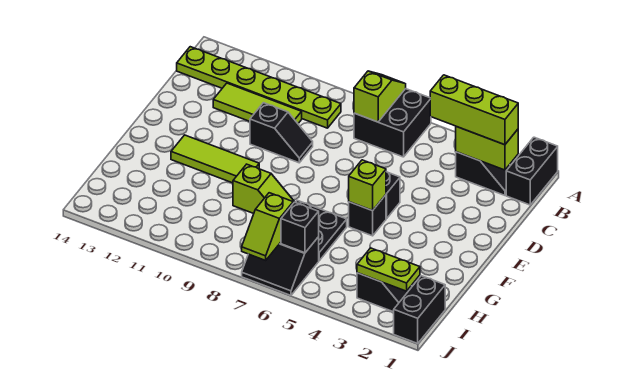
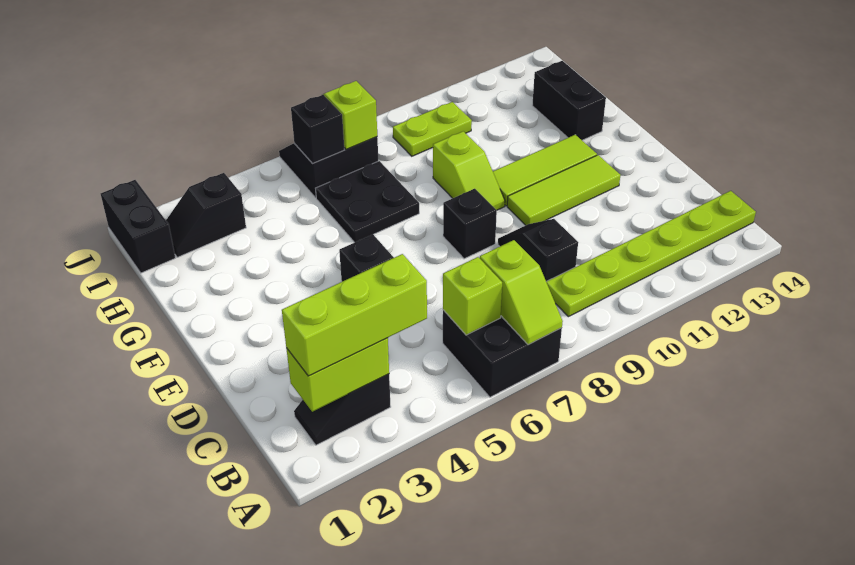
black brick A1:B1 level 1 -> black brick G13:H13 level 1
lime tile C10:C12 level 1 -> lime tile E10:E12 level 1
black slope D9:D10 level 1 top 10 -> black slope C9:D9 level 1 top C
black brick F5 level 1 -> black brick E8 level 1
lime brick F5 level 2 -> lime brick B6 level 2
lime slope G8:G9 level 1 top 9 -> lime slope F9:G9 level 1 top G
lime plate I2:I3 level 2 -> lime plate I9:I10 level 1

